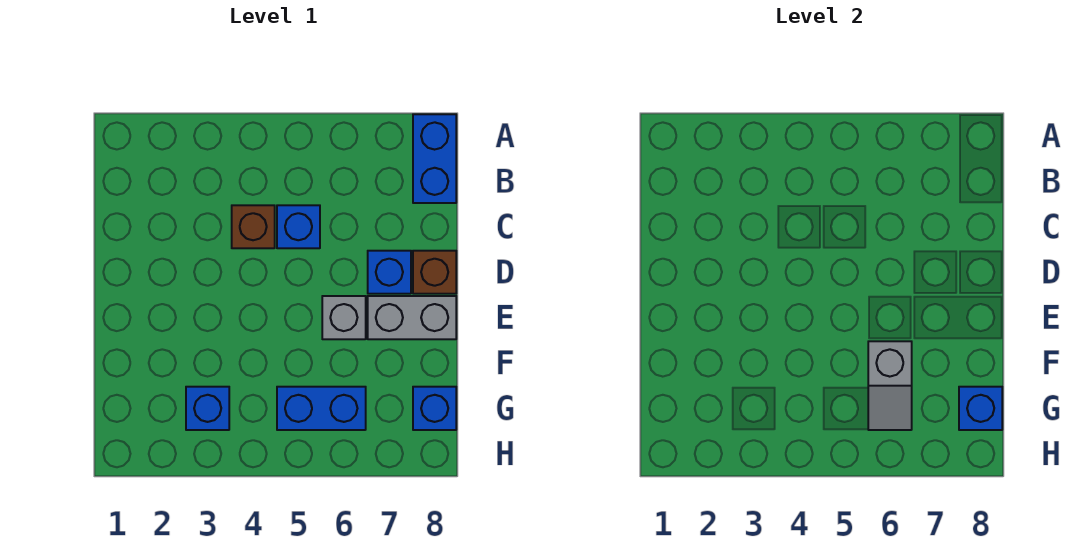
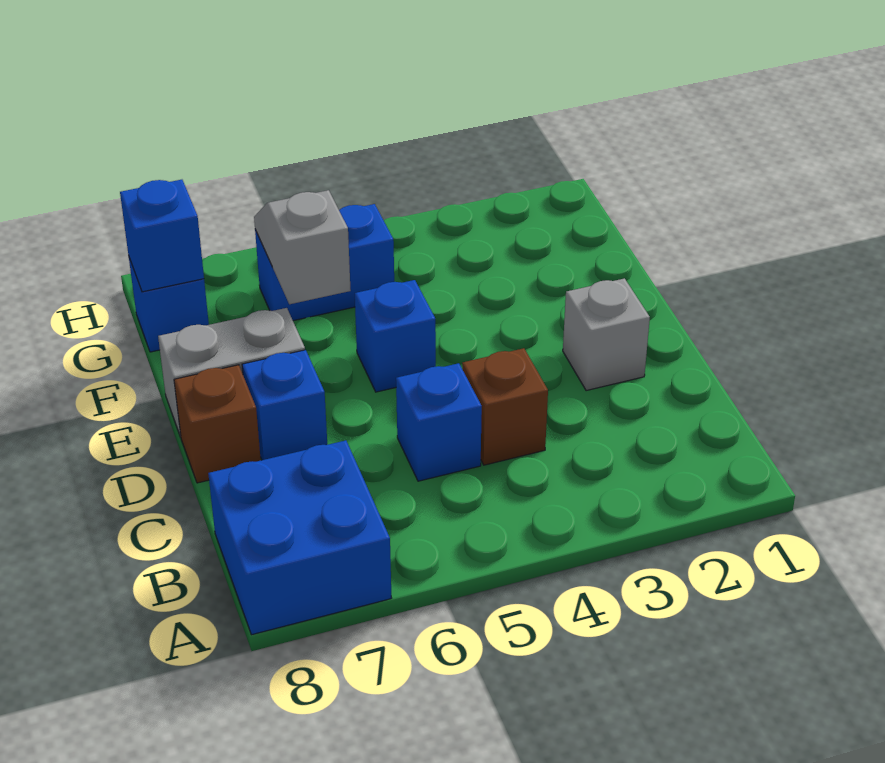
blue brick A8:B8 level 1 -> blue brick A7:B8 level 1
grey brick E6 level 1 -> grey brick D2 level 1
blue brick G3 level 1 -> blue brick E5 level 1

